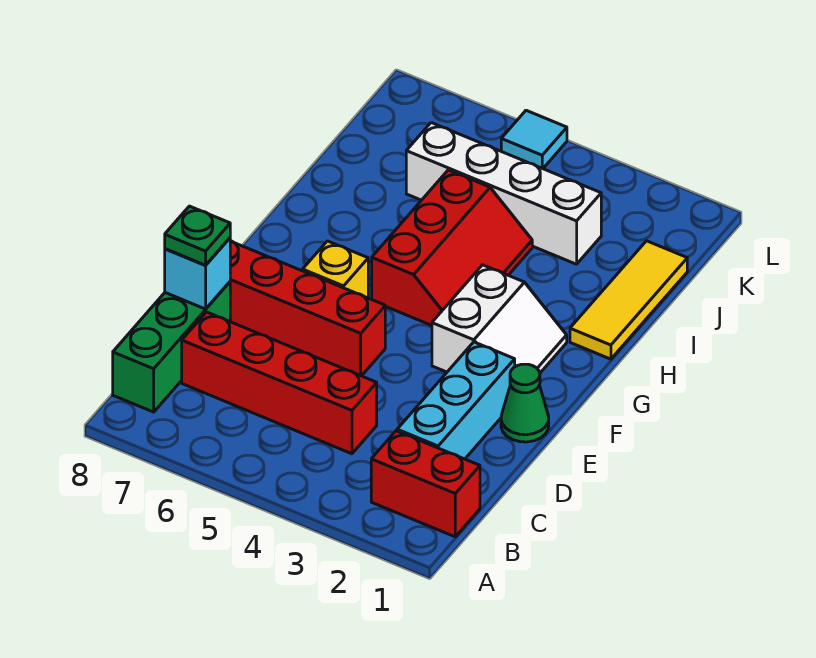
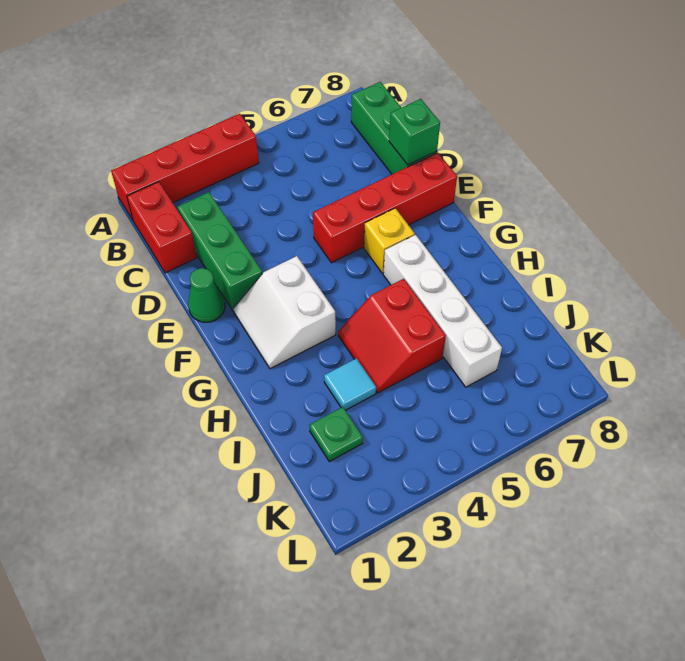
red brick B1:B2 level 1 -> red brick B1:C1 level 1
cyan brick C2:E2 level 1 -> green brick C2:E2 level 1
red brick C4:C7 level 1 -> red brick A1:A4 level 1
cyan brick D8 level 2 -> green brick D8 level 2
green plate D8 level 3 -> green plate J2 level 1
red slope G4:I5 level 1 top 5 -> red slope H4:I5 level 1 top 5
yellow tile H1:J1 level 1 -> none
white brick J3:J6 level 1 -> white brick G6:J6 level 1
cyan tile L5 level 1 -> cyan tile I3 level 1

